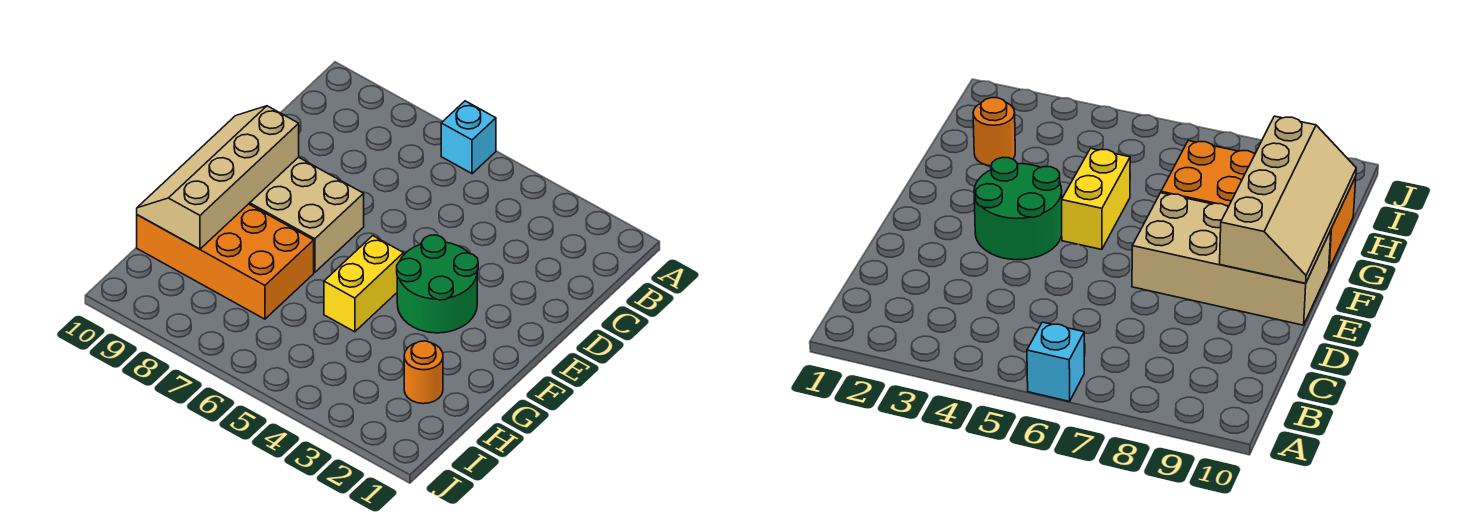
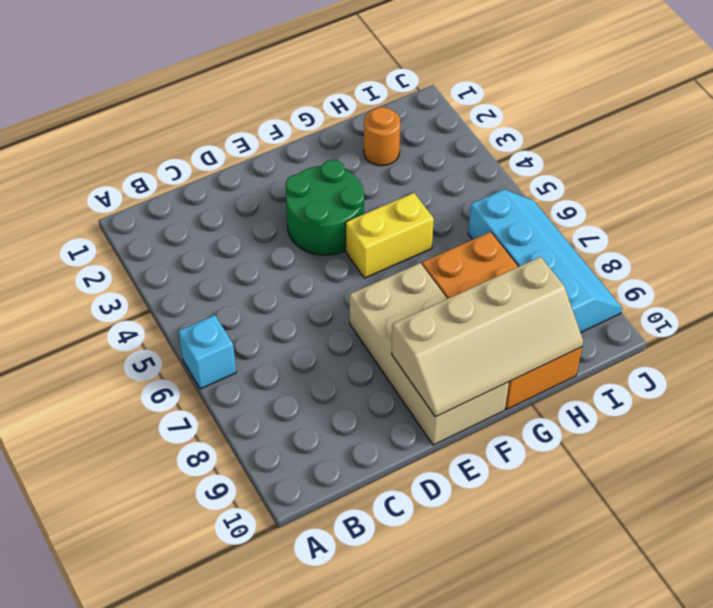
none -> cyan slope I6:J9 level 1 top I

